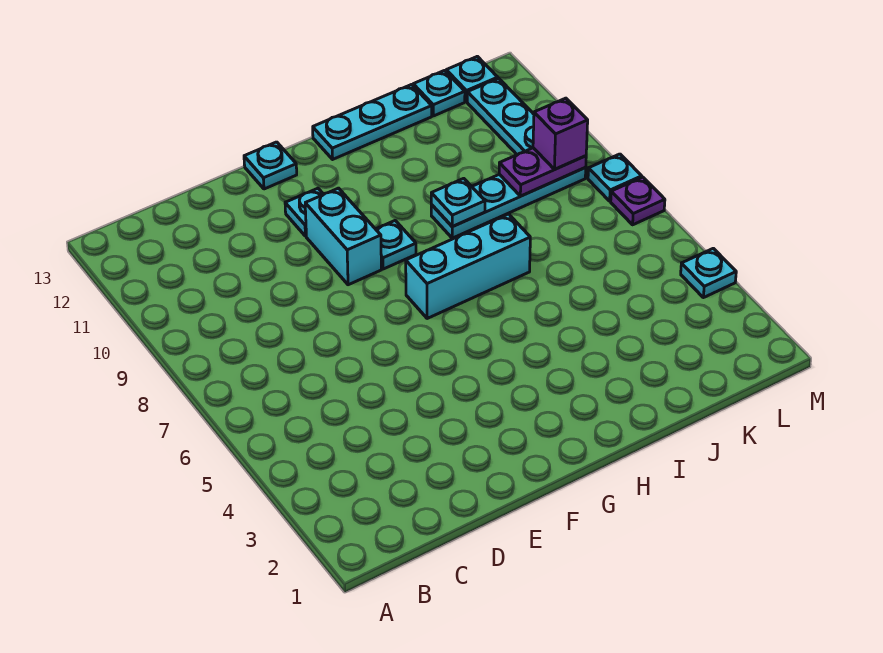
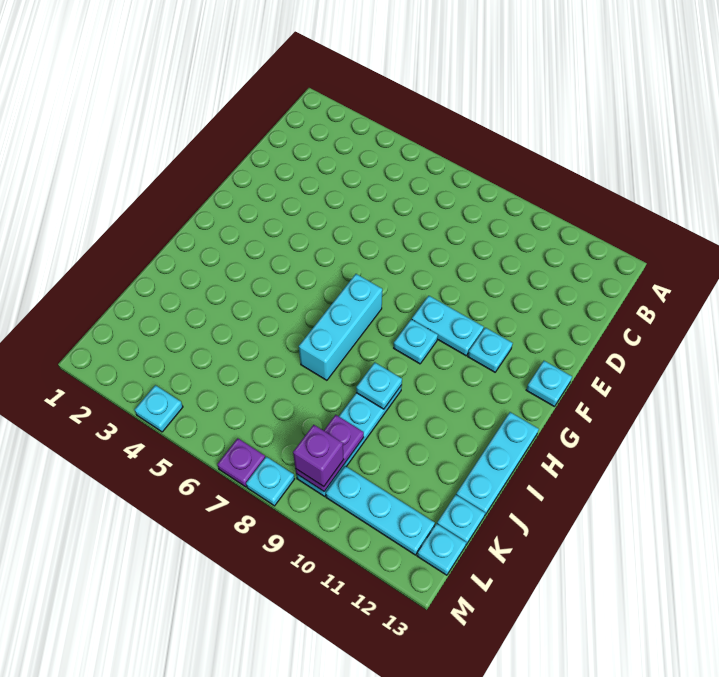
cyan brick F9:F10 level 1 -> cyan plate F9:F10 level 1

